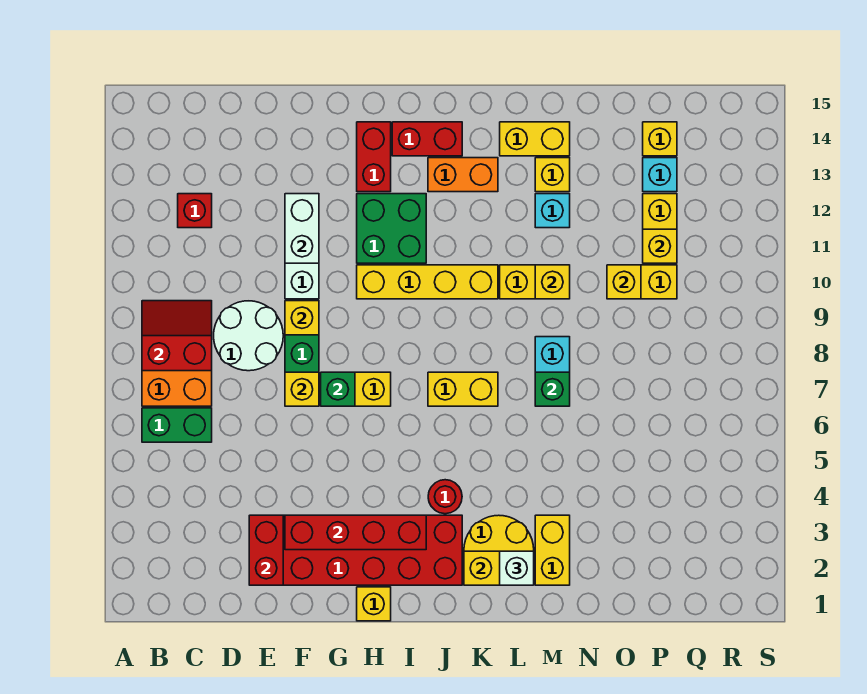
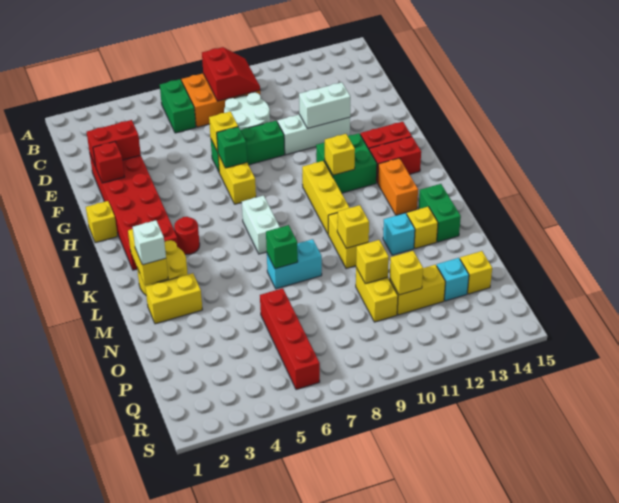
red brick C12 level 1 -> red brick F2 level 2
red brick F3:I3 level 2 -> red brick O6:R6 level 1
yellow brick F9 level 2 -> yellow brick I11 level 2
yellow brick H10:K10 level 1 -> yellow brick I10:K10 level 1
red brick I14:J14 level 1 -> red brick I13:I14 level 1
yellow brick J7:K7 level 1 -> white brick J7:K7 level 1
yellow brick L14:M14 level 1 -> green brick L14:M14 level 1

